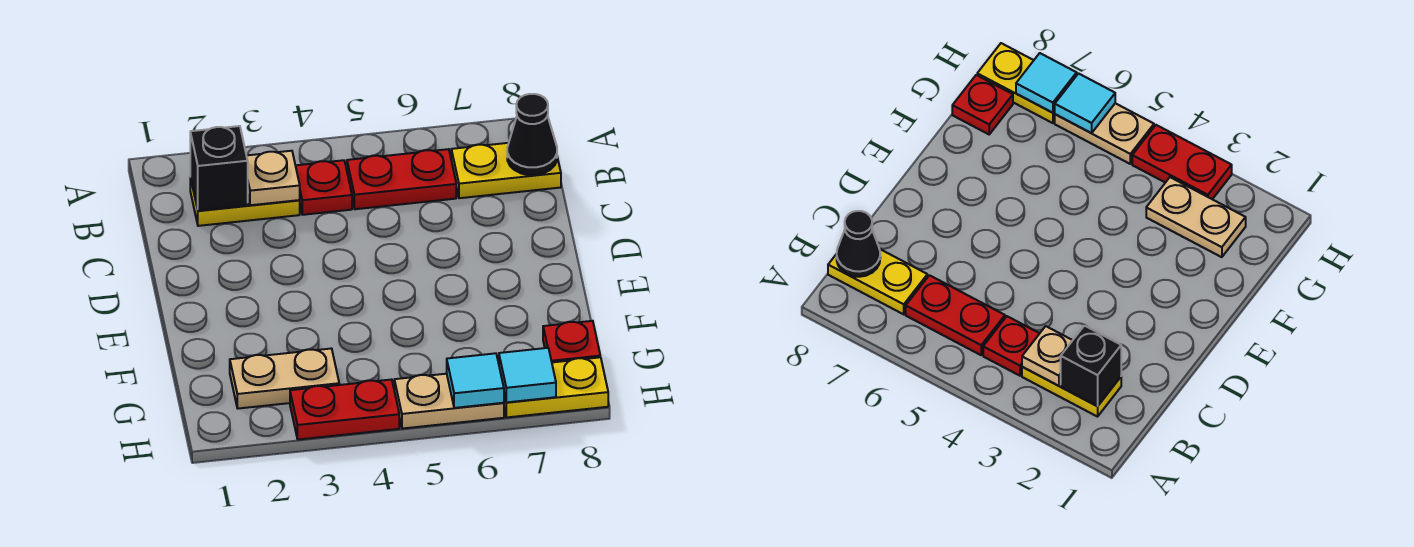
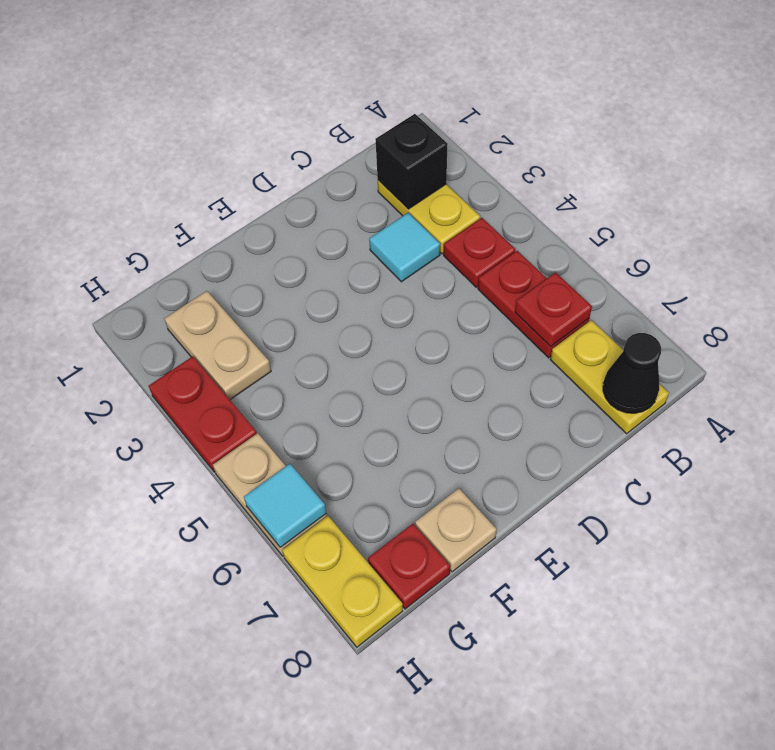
tan plate B3 level 2 -> tan plate F8 level 1
none -> red plate B6 level 2
cyan tile H7 level 2 -> cyan tile C3 level 1

